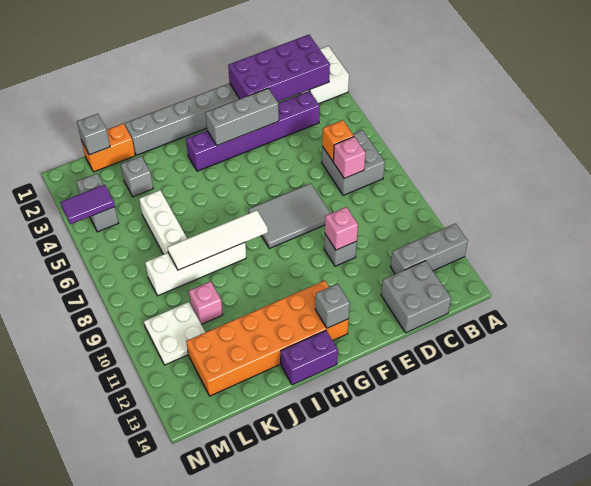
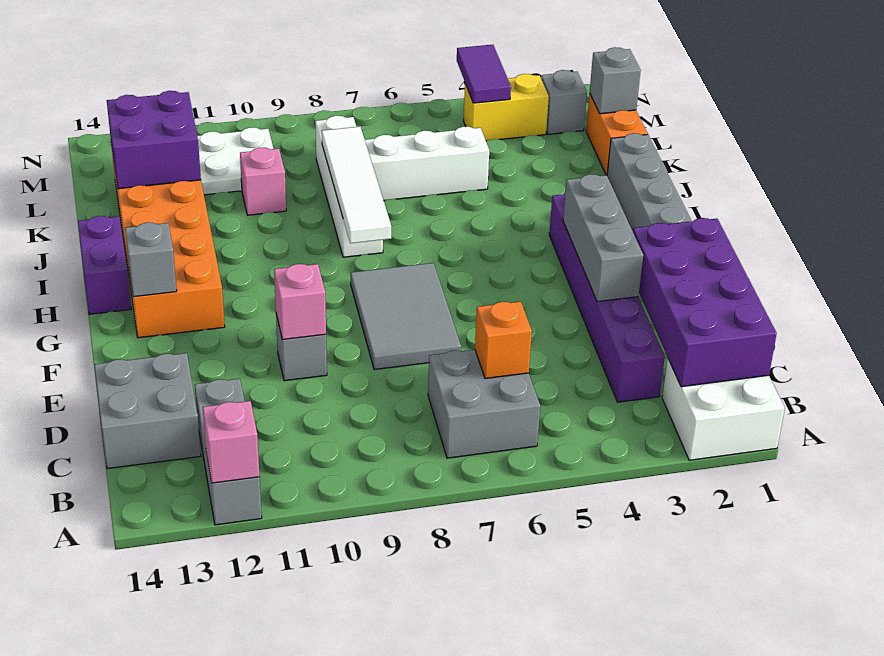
pink brick C7 level 2 -> pink brick A12 level 2
grey brick K3 level 1 -> grey brick M2 level 1
none -> purple brick K12:L13 level 2
grey brick M3:M4 level 1 -> yellow brick M3:M4 level 1

